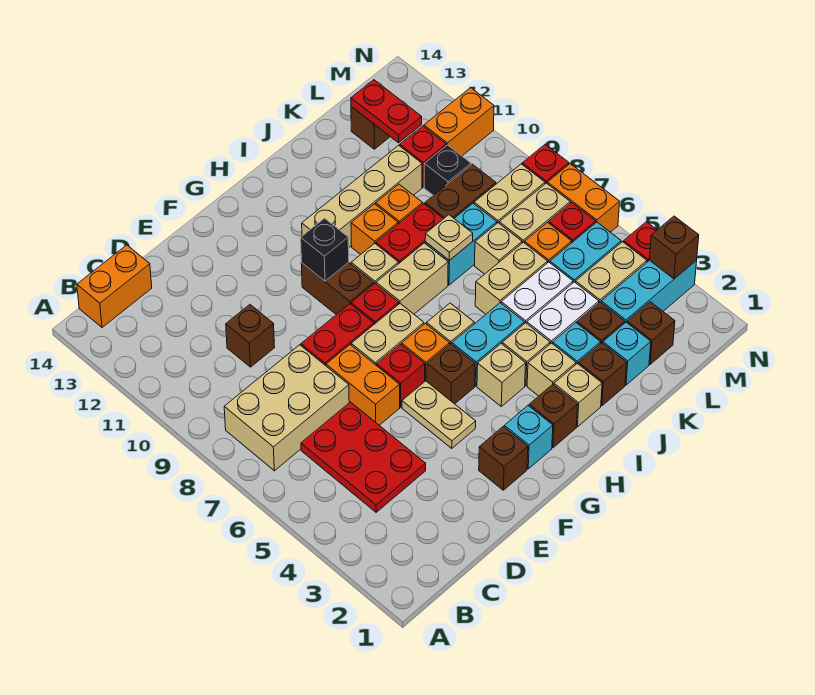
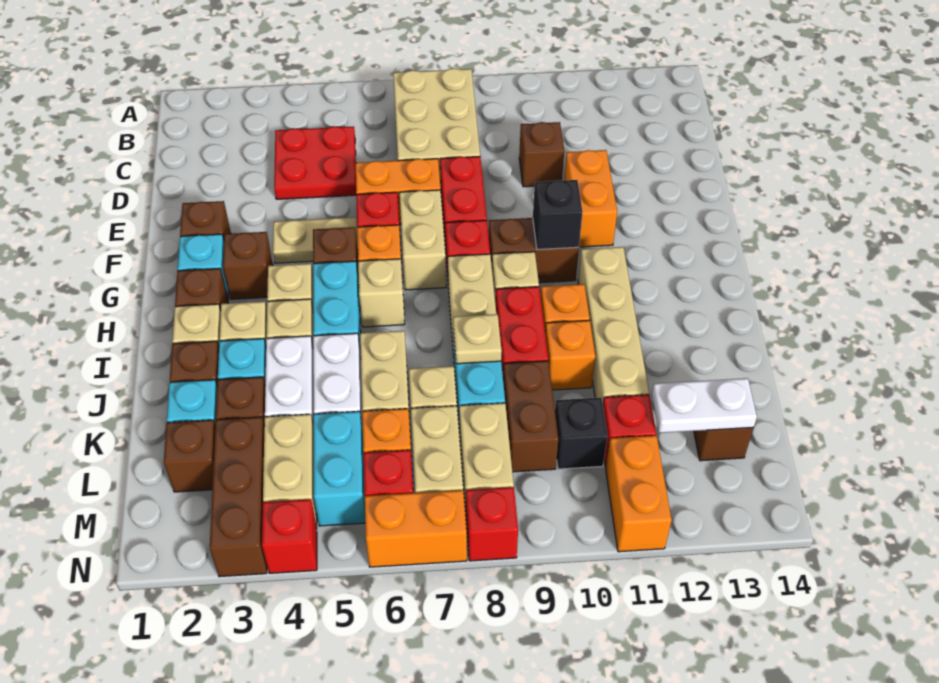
orange brick B14:C14 level 1 -> orange brick E11:F11 level 1
red plate C4:D6 level 1 -> red plate C4:D5 level 1
cyan brick L3:N3 level 1 -> brown brick L3:N3 level 1
red plate L12:L13 level 2 -> white plate L12:L13 level 2
brown brick N3 level 2 -> brown brick G3 level 1

